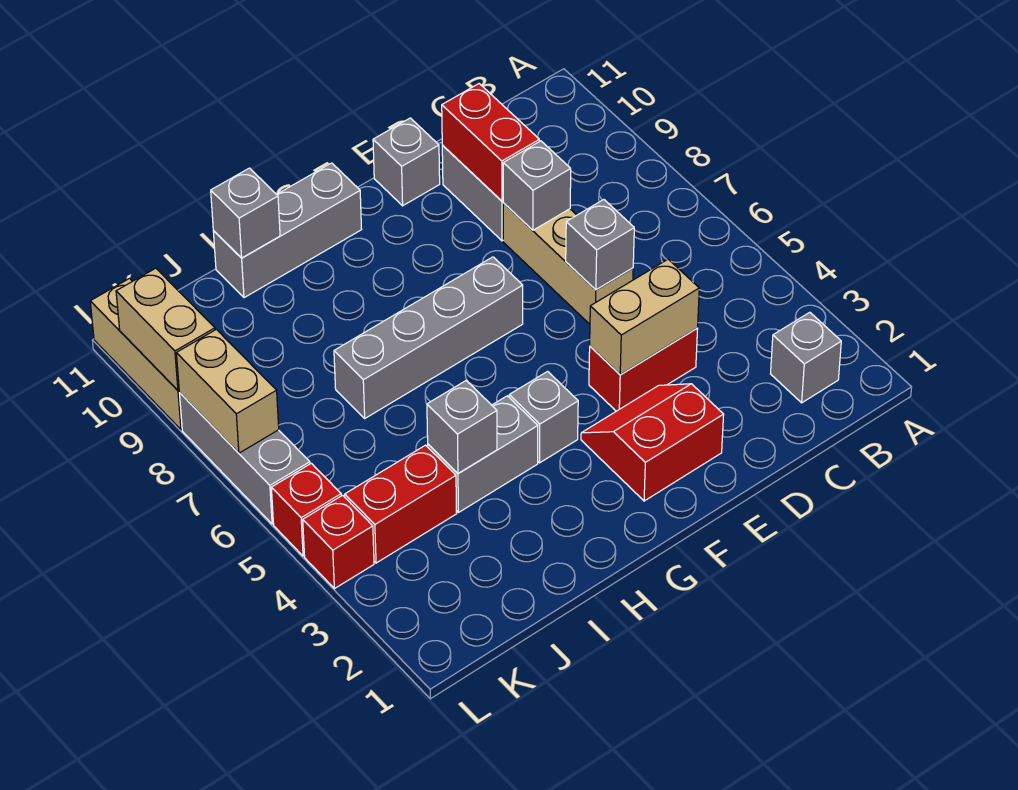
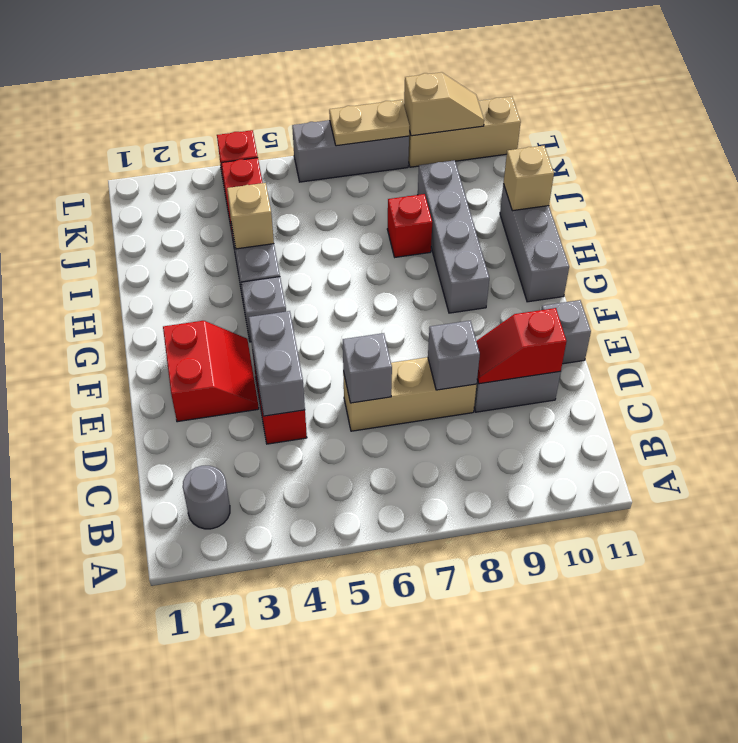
grey brick B2 level 1 -> grey round brick B2 level 1
tan brick D4:E4 level 2 -> grey brick D4:E4 level 2
red brick D9:D10 level 2 -> red slope D9:D10 level 2 top 10
grey brick F7:I7 level 1 -> grey brick G9:J9 level 1
grey brick I4 level 2 -> tan brick I4 level 2
grey brick I11 level 2 -> tan brick I11 level 2
red brick L5 level 1 -> red brick I8 level 1
tan brick L7:L8 level 2 -> tan plate L7:L8 level 2
tan brick L9:L10 level 2 -> tan slope L9:L10 level 2 top 9

